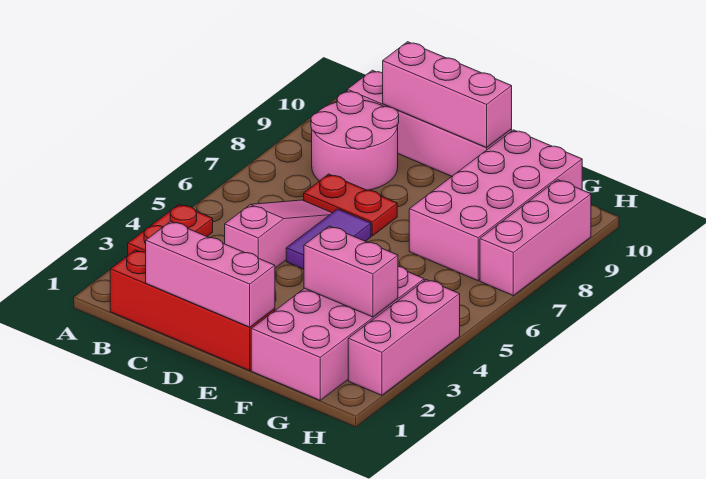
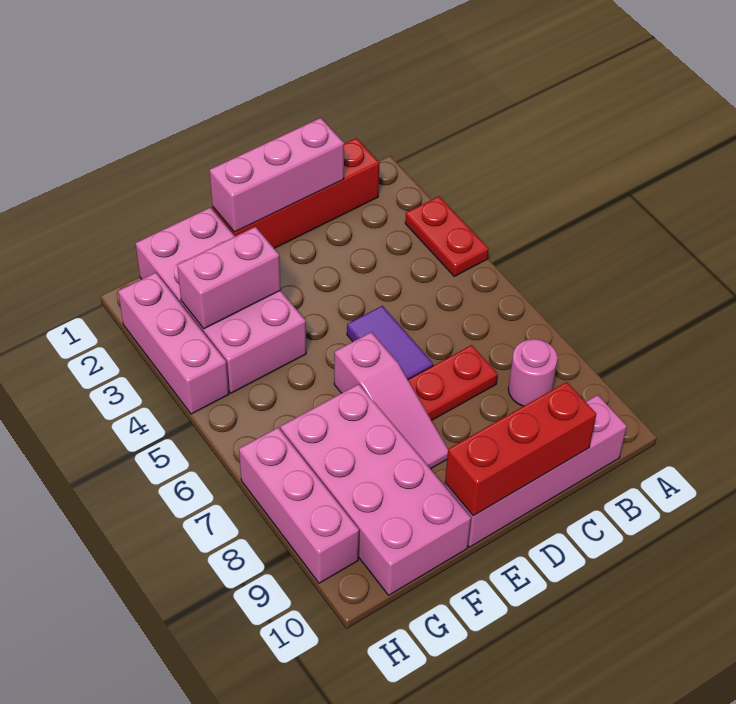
pink round brick B8:C9 level 1 -> pink round brick B8 level 1
pink slope C4:C6 level 1 top 4 -> pink slope E6:E8 level 1 top 6
pink brick C10:E10 level 2 -> red brick C10:E10 level 2

